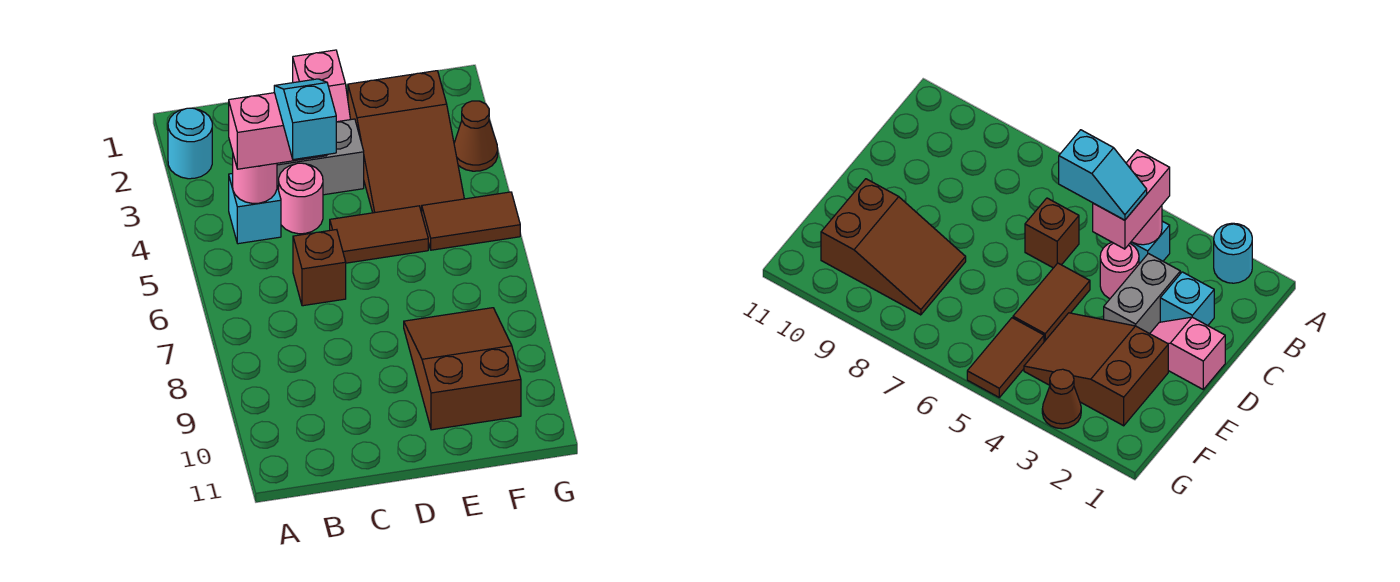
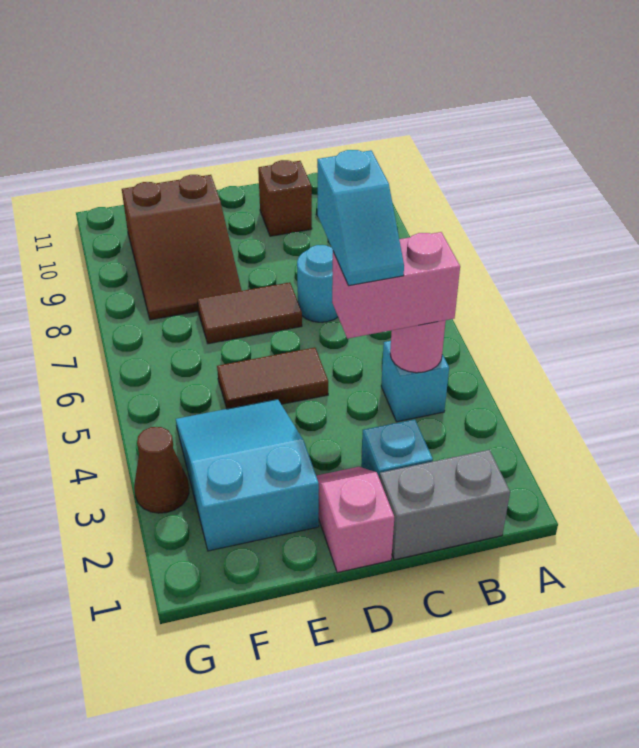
cyan round brick A2 level 1 -> cyan round brick C7 level 1
grey brick C3:D3 level 1 -> grey brick B1:C1 level 1
pink round brick C4 level 1 -> none
brown brick C6 level 1 -> brown brick C10 level 1
brown slope E2:F4 level 1 top 2 -> cyan slope E2:F4 level 1 top 2
brown tile F5:G5 level 1 -> brown tile D7:E7 level 1

